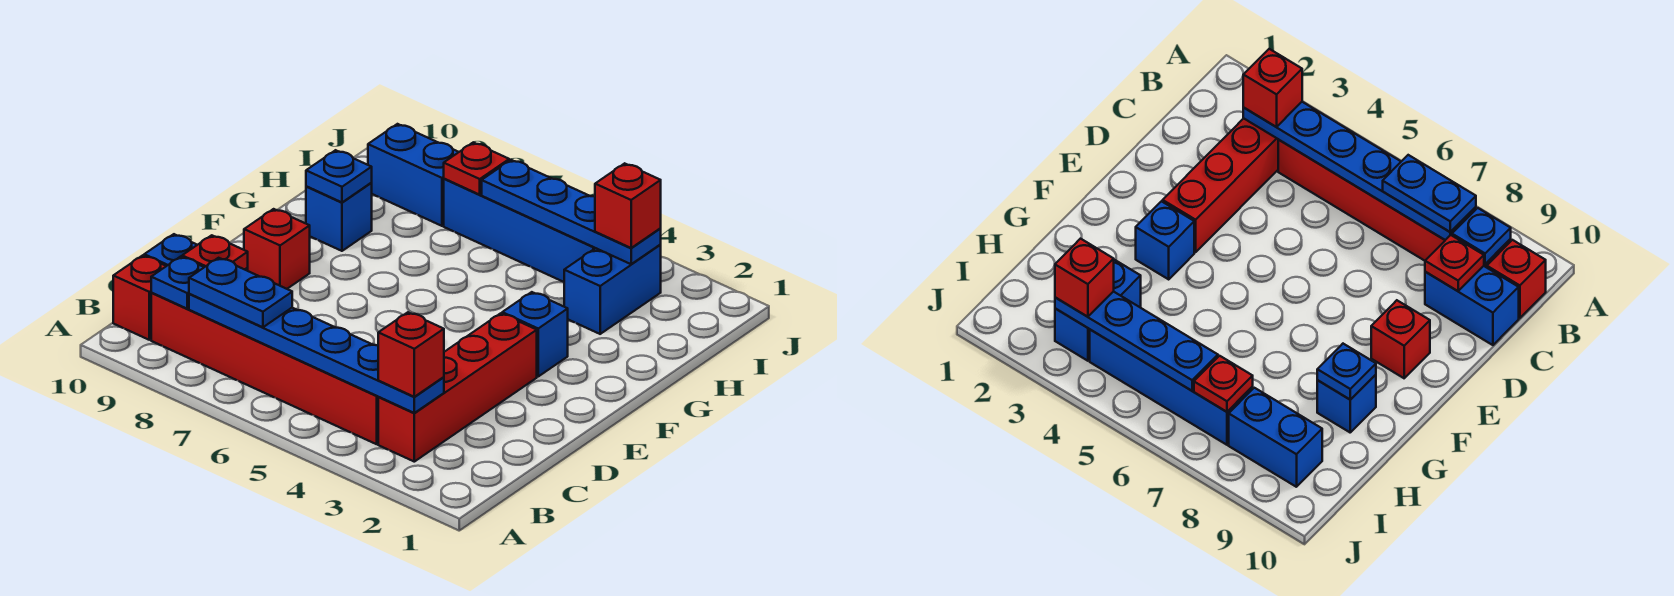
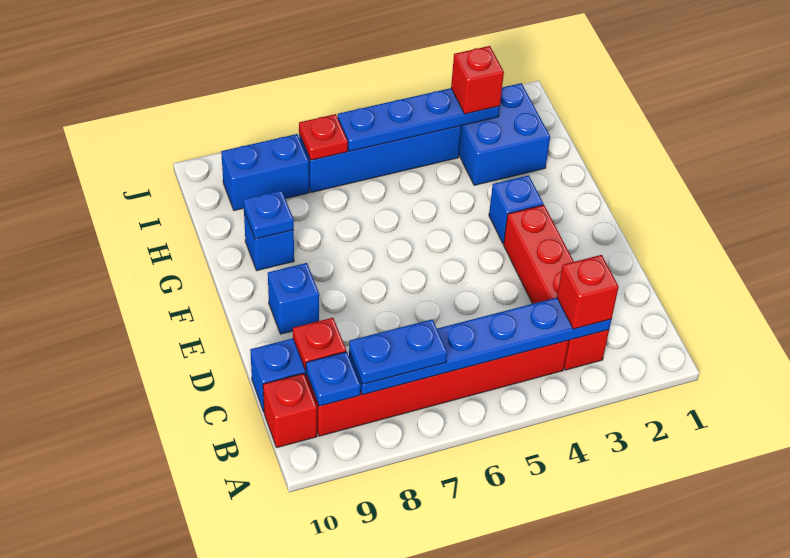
red brick E9 level 1 -> blue brick E9 level 1
blue brick H3:I3 level 1 -> blue brick H2:I3 level 1

